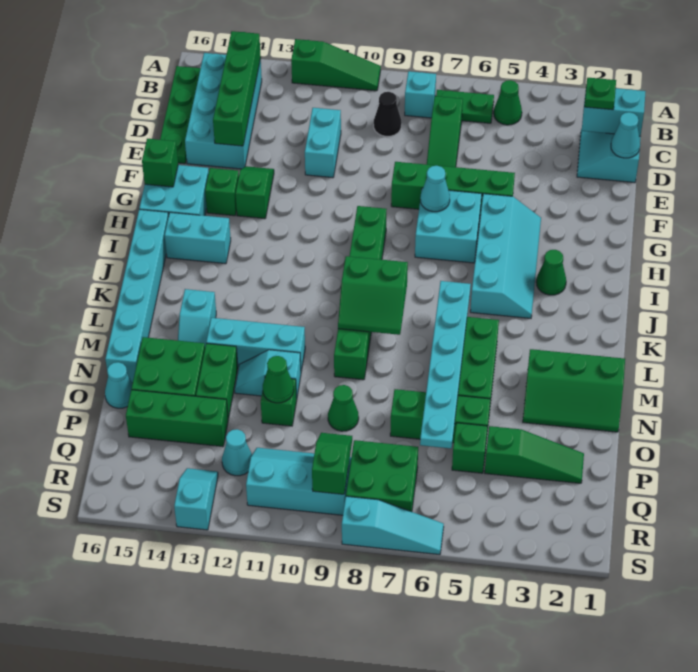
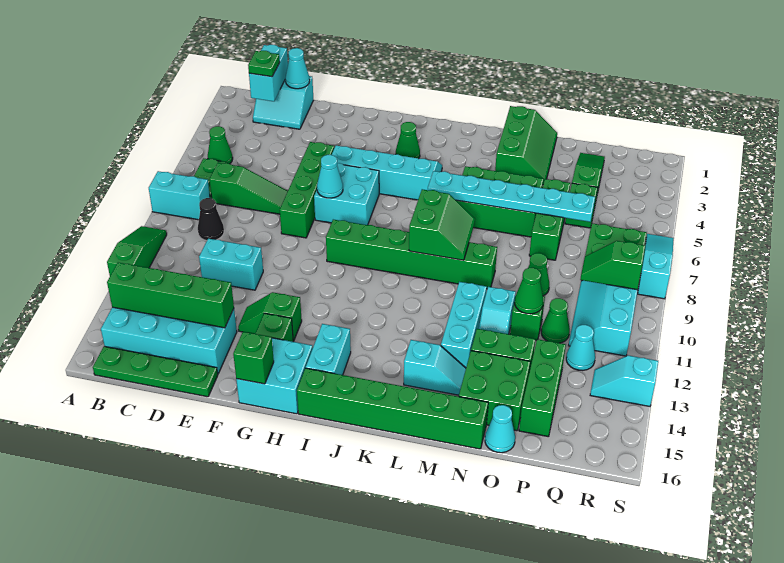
cyan brick B8 level 1 -> cyan brick A8:B8 level 1
cyan brick I16:N16 level 1 -> green brick I16:N16 level 1
none -> green cone P11 level 1

